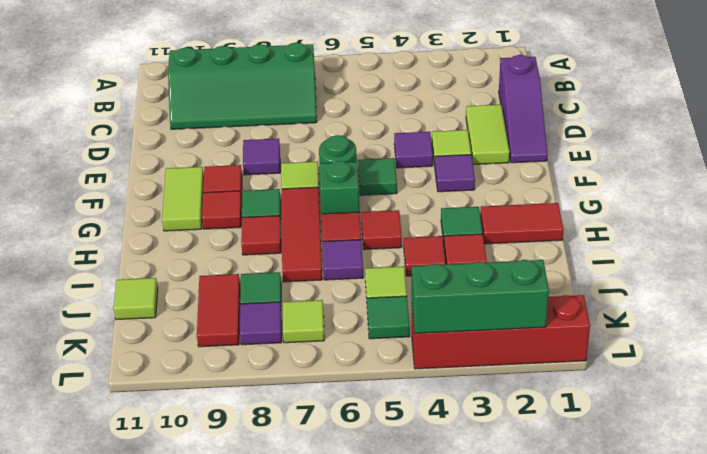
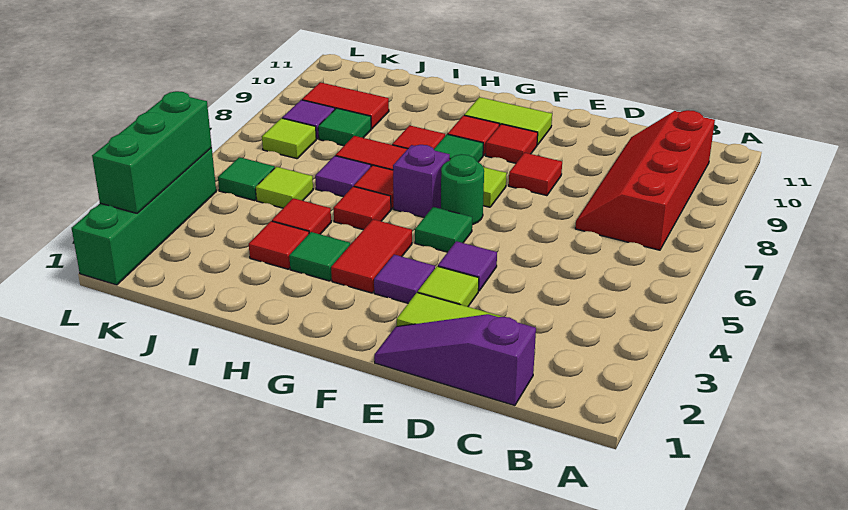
green slope B7:C10 level 1 top B -> red slope B7:C10 level 1 top B
purple tile E8 level 1 -> red tile E8 level 1
green brick G6 level 1 -> purple brick G6 level 1
red tile H1:H2 level 1 -> red tile G3:G4 level 1
lime tile J11 level 1 -> none
red brick L1:L4 level 1 -> green brick L1:L4 level 1

